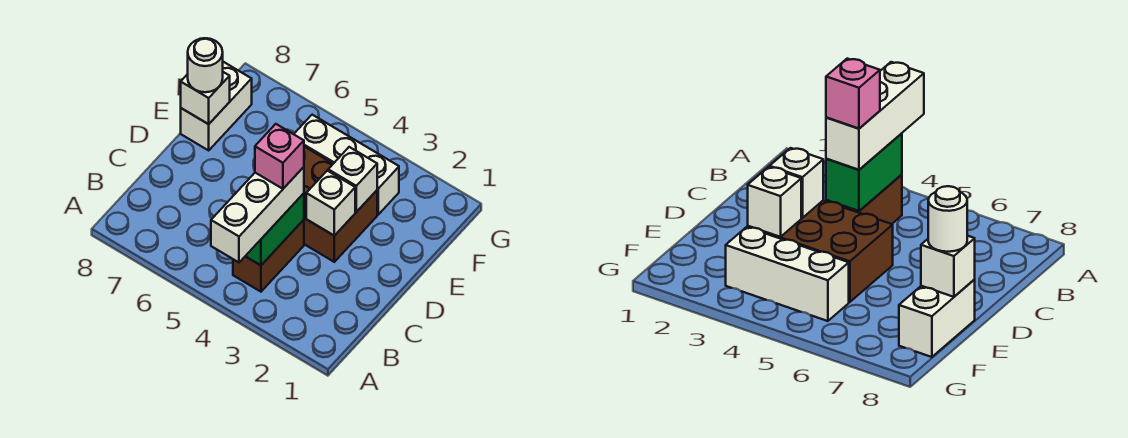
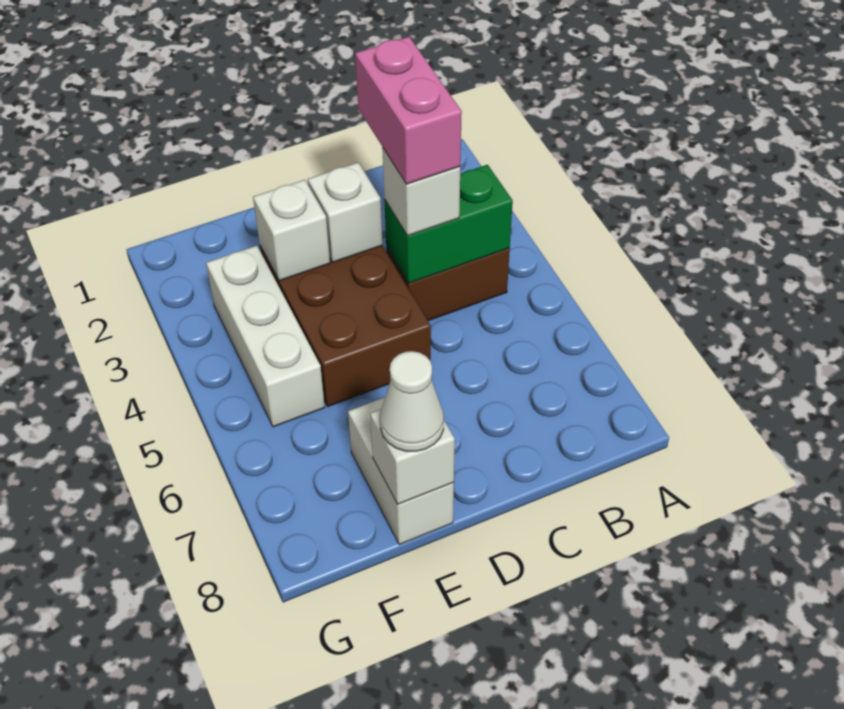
white brick A4:C4 level 3 -> white brick C4 level 3
pink brick C4 level 4 -> pink brick C3:C4 level 4
white brick E8:F8 level 1 -> white brick E7:E8 level 1
white round brick E8 level 3 -> white cone E8 level 3

